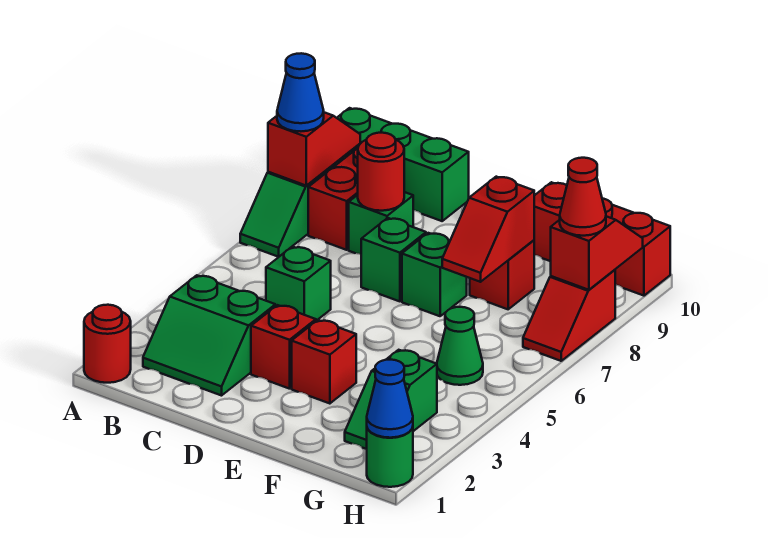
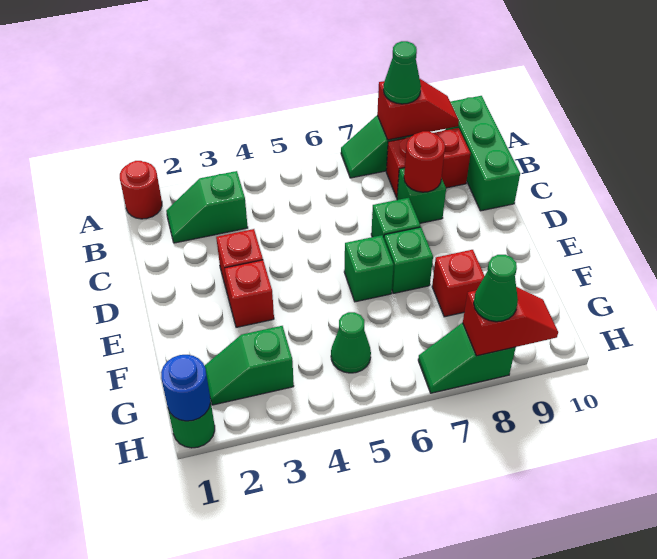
blue cone A8 level 3 -> green cone A8 level 3
green slope B2:C3 level 1 top 3 -> green slope B2:B3 level 1 top 3
green brick C5 level 1 -> green brick E6 level 1
red slope F7:F8 level 2 top 8 -> none
red brick F10:H10 level 1 -> none
blue cone H1 level 2 -> blue round brick H1 level 2
red slope H7:H8 level 1 top 8 -> green slope H7:H8 level 1 top 8
red cone H8 level 3 -> green cone H8 level 3

